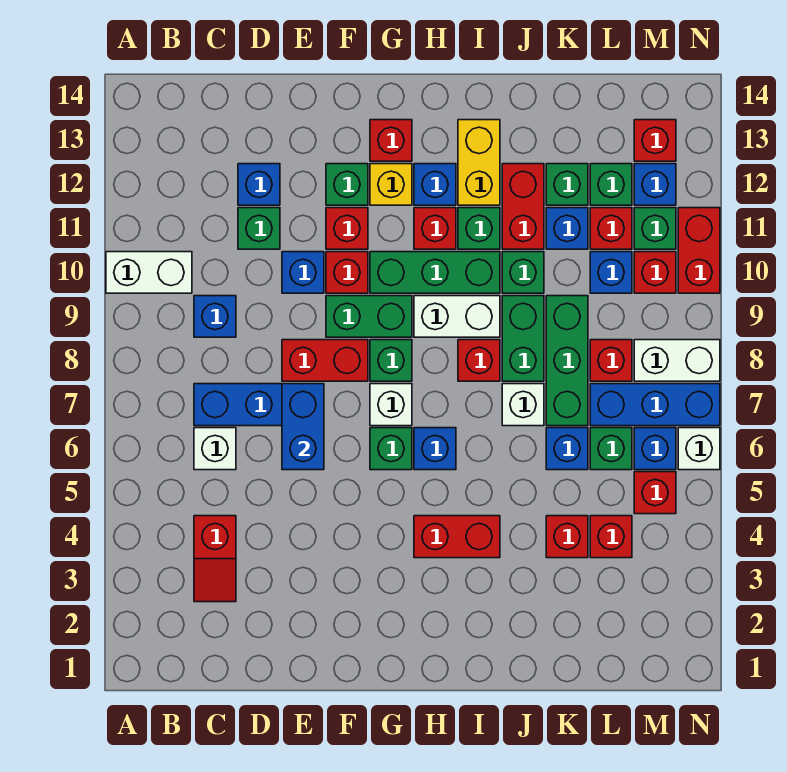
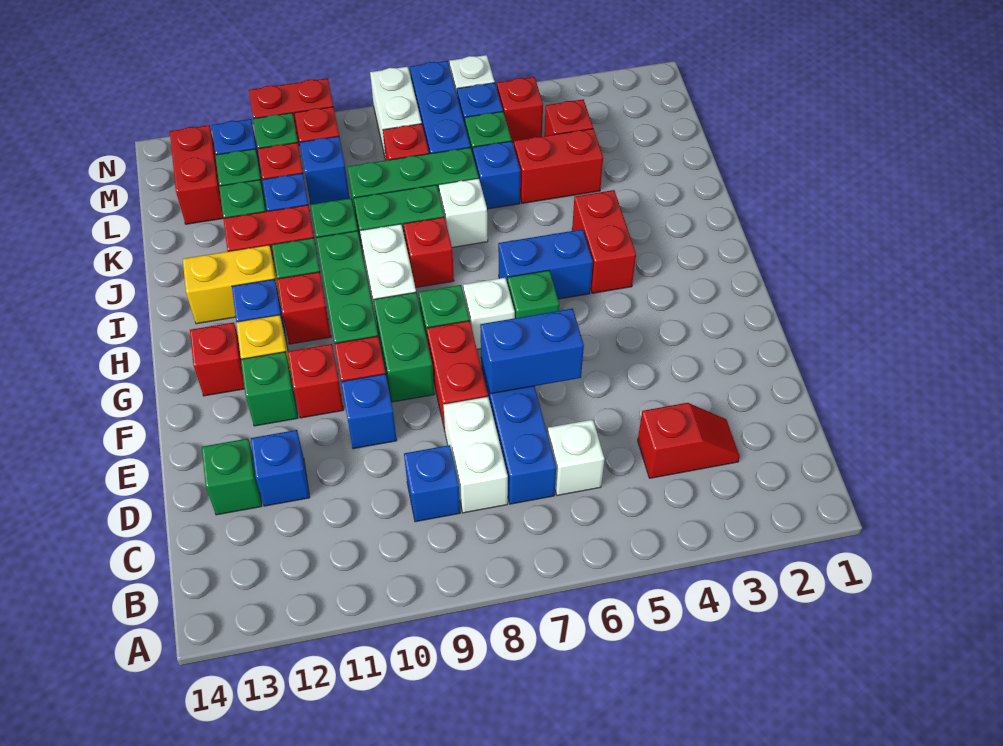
white brick A10:B10 level 1 -> white brick C8:D8 level 1
green brick D11 level 1 -> green brick D13 level 1
blue brick H6 level 1 -> blue brick H5:H6 level 1
red brick K4 level 1 -> red brick K4:K5 level 1
red brick M13 level 1 -> red brick L13:M13 level 1

